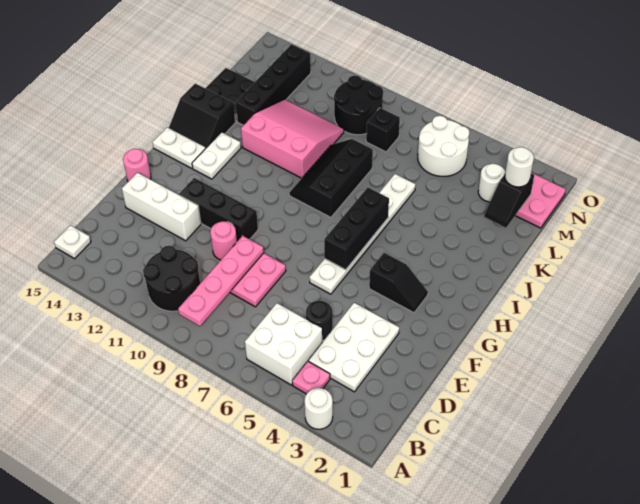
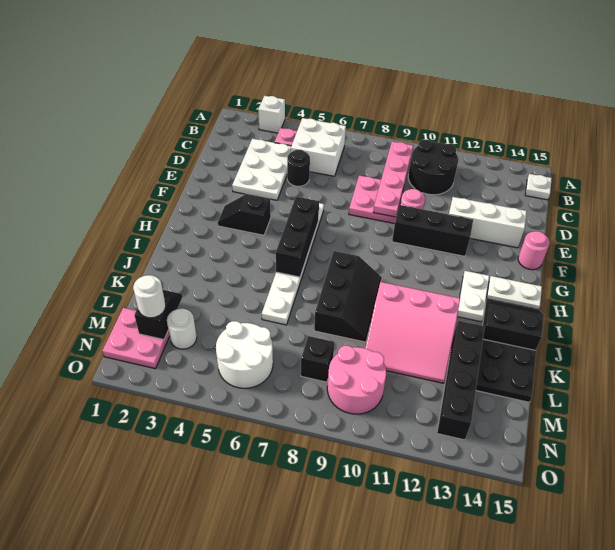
white round brick A3 level 1 -> white brick A3 level 1
black round brick M9:N10 level 1 -> pink round brick M9:N10 level 1

